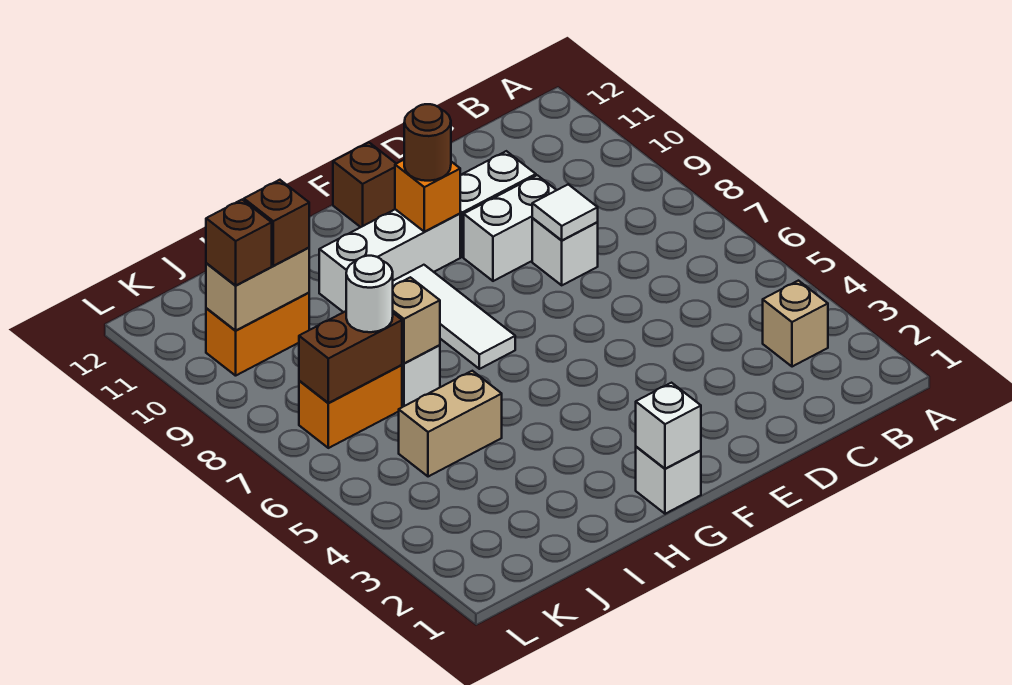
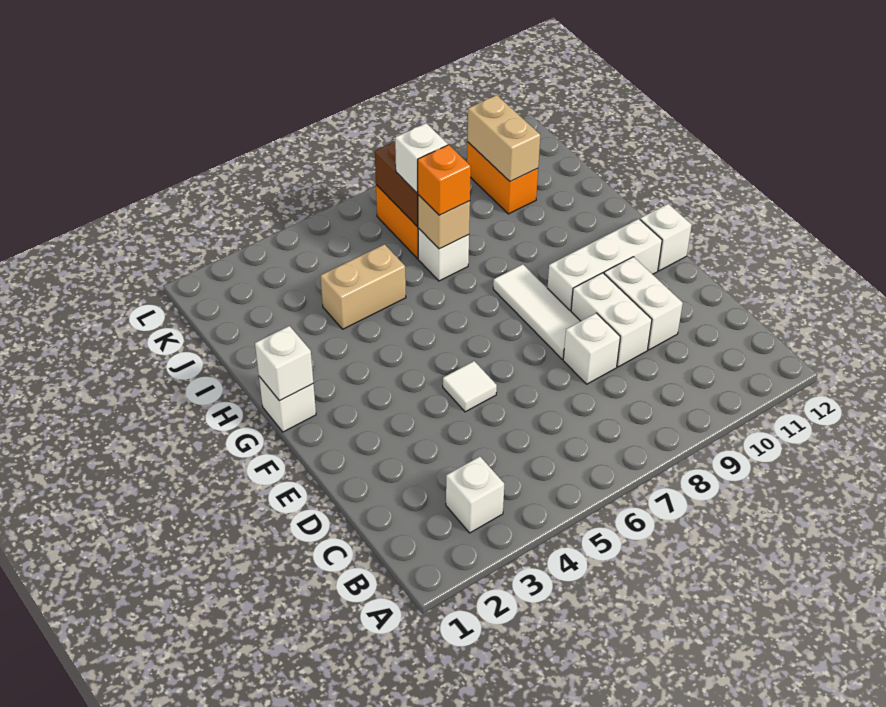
tan brick B3 level 1 -> white brick B3 level 1
white tile D8 level 2 -> white tile E5 level 1
white brick F10:H10 level 1 -> white brick F9:F11 level 1
orange brick F10 level 2 -> orange brick I7 level 3
brown round brick F10 level 3 -> none
brown brick F12 level 1 -> white brick F12 level 1
white tile G7:G9 level 1 -> white tile E8:G8 level 1
tan brick I5:J5 level 1 -> tan brick I4:I5 level 1
white round brick J7 level 3 -> white brick J7 level 3
brown brick J10 level 3 -> none
brown brick K10 level 3 -> none

